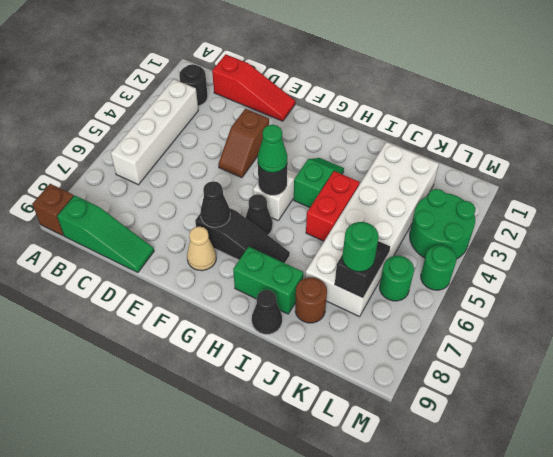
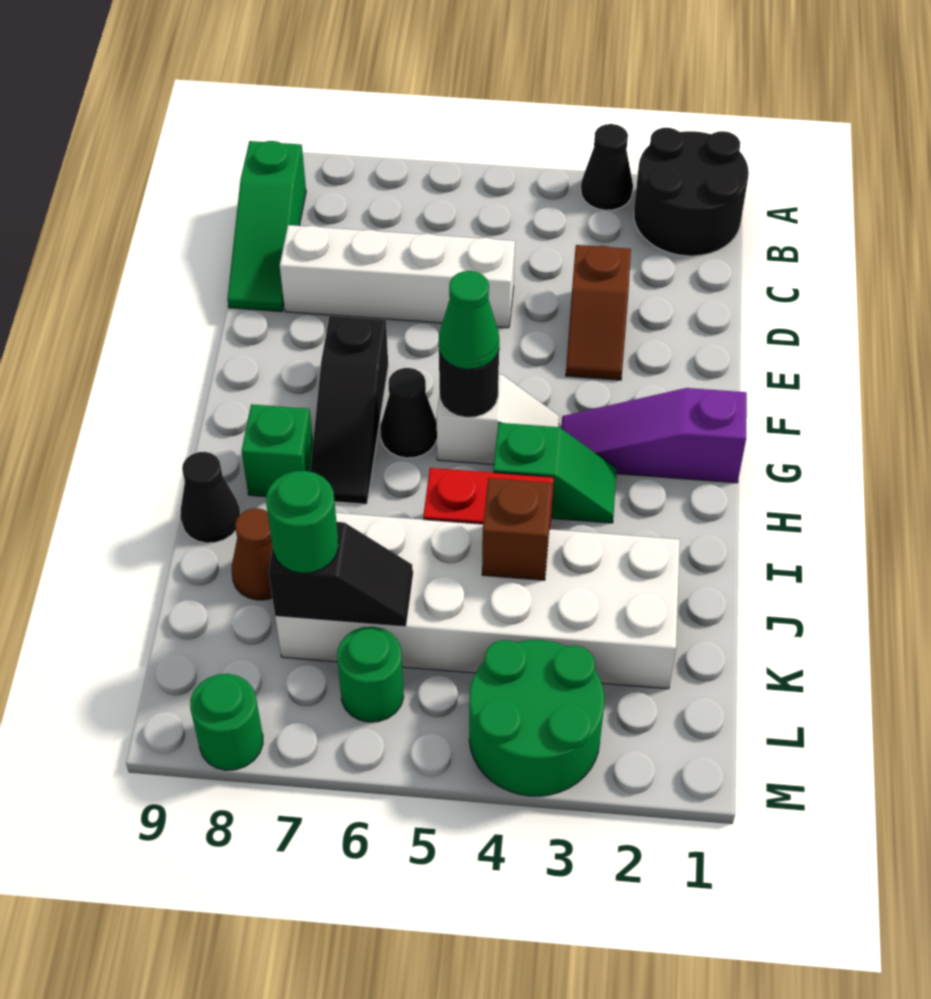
brown brick A9 level 1 -> brown brick J4 level 2
black round brick B2 level 1 -> black round brick A1:B2 level 1
white brick B3:B6 level 1 -> white brick D5:D8 level 1
red slope C1:E1 level 1 top C -> none
brown slope E3:E4 level 1 top 3 -> brown slope D3:E3 level 1 top D
black cone F7 level 2 -> black cone A3 level 1
tan cone F8 level 1 -> none
none -> purple slope G1:G3 level 1 top 1
green brick H8:I8 level 1 -> green brick H8 level 1
brown round brick J8 level 1 -> brown cone J8 level 1
green round brick M5 level 1 -> green round brick M8 level 1

